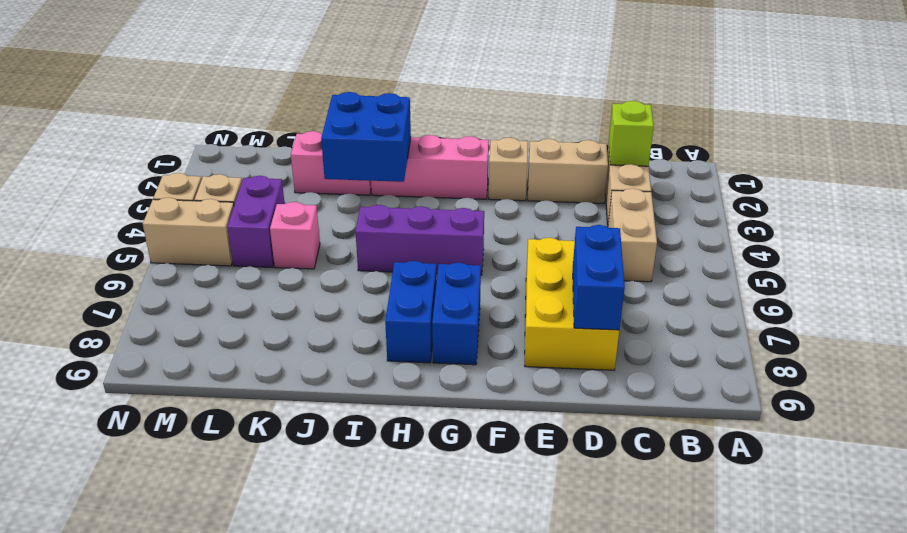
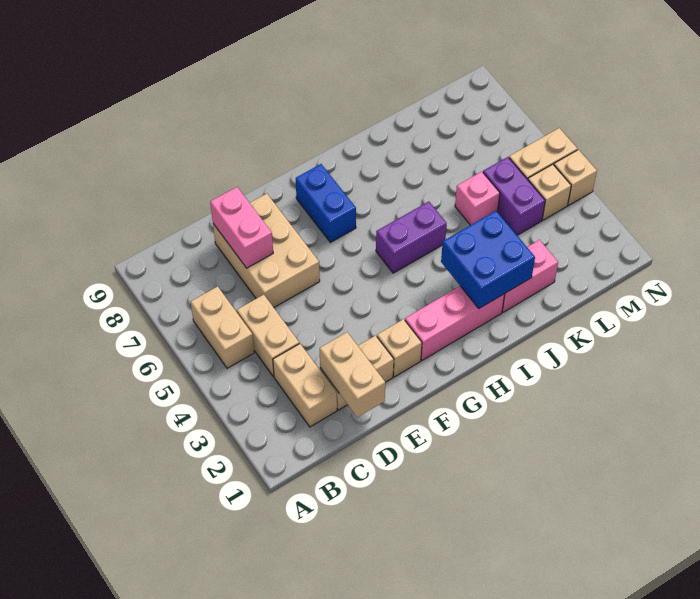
none -> tan brick B5:B6 level 1
lime brick C2 level 2 -> none
none -> tan brick D1:D2 level 2
yellow brick D6:E8 level 1 -> tan brick D6:E8 level 1
blue brick D7:D8 level 2 -> pink brick D7:D8 level 2
purple brick G5:I5 level 1 -> purple brick H5:I5 level 1
blue brick H7:H8 level 1 -> none

